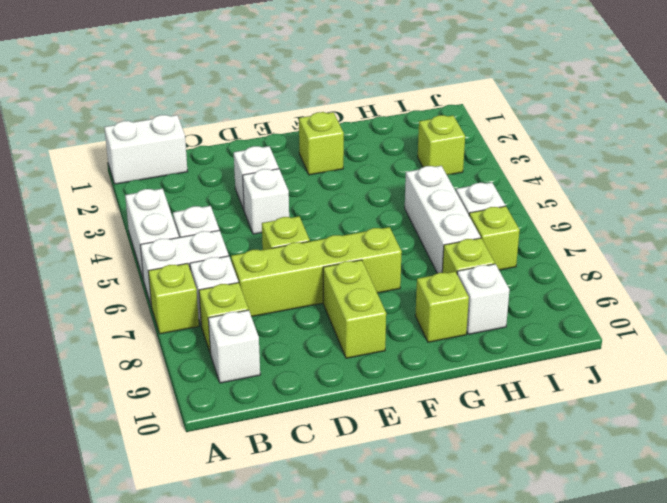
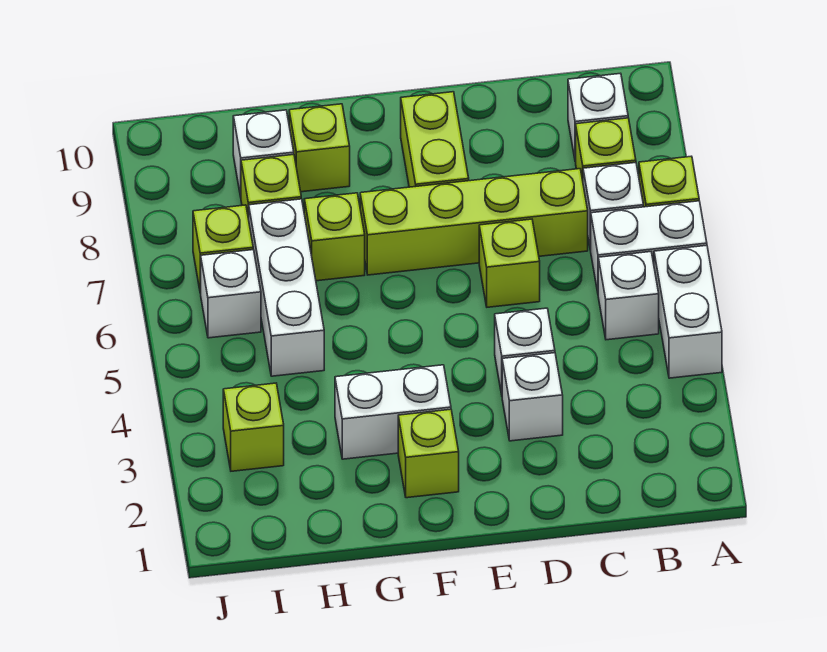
white brick A1:B1 level 1 -> white brick F3:G3 level 1
none -> lime brick G7 level 1

